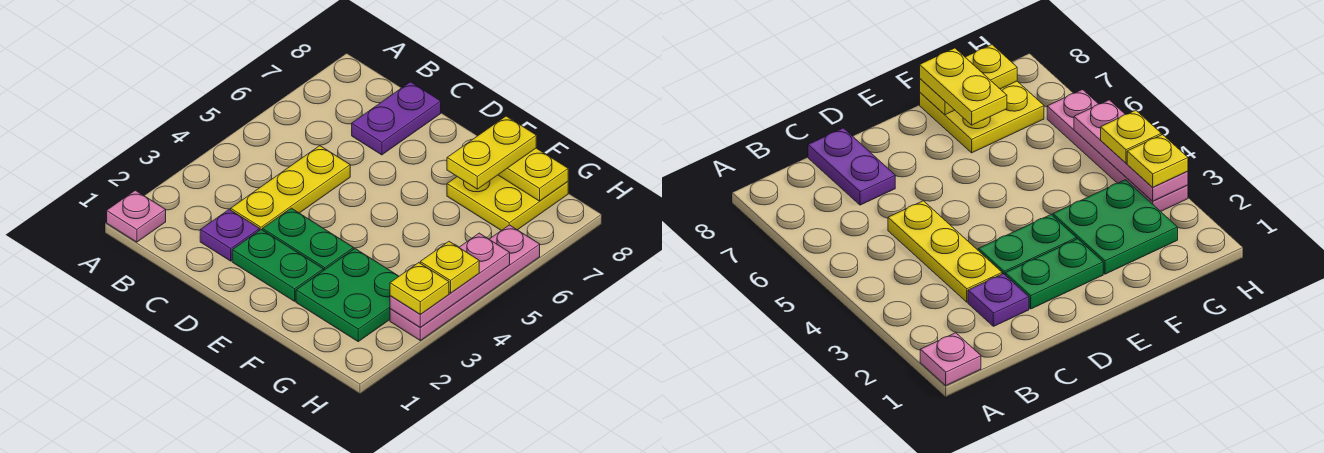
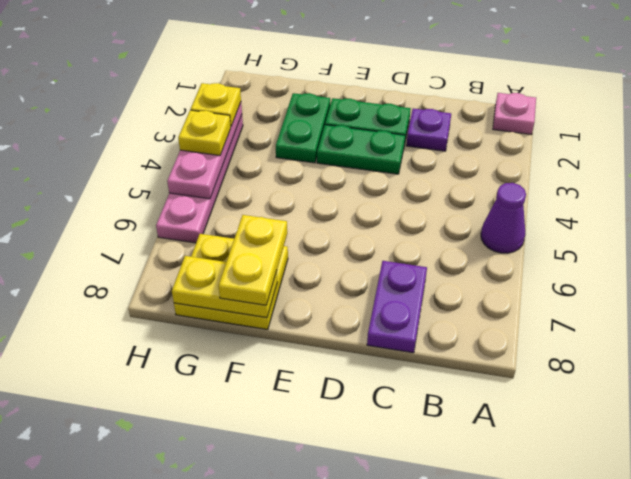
none -> purple cone A5 level 1
yellow plate C3:C5 level 1 -> none
green plate F2:G3 level 1 -> green plate F2:F3 level 1

